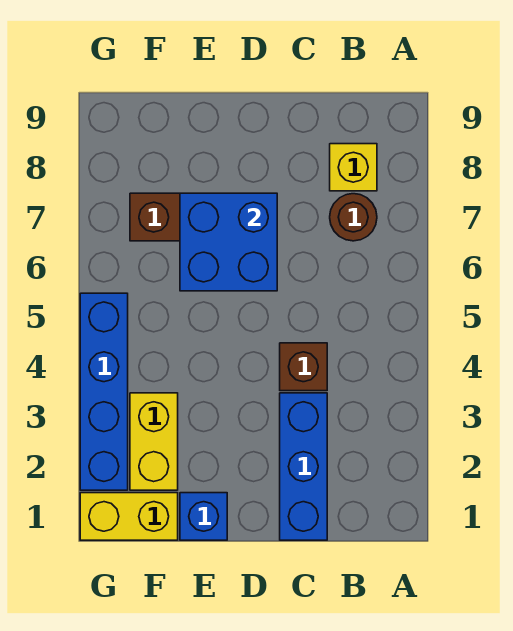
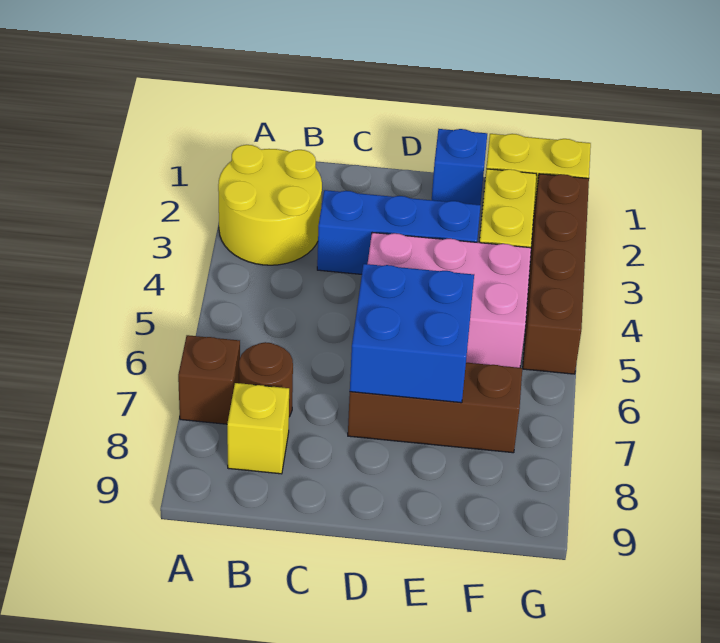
none -> yellow round brick A2:B3 level 1
blue brick C1:C3 level 1 -> blue brick C3:E3 level 1
brown brick C4 level 1 -> brown brick A7 level 1
none -> pink brick D4:F5 level 1
blue brick G2:G5 level 1 -> brown brick G2:G5 level 1

